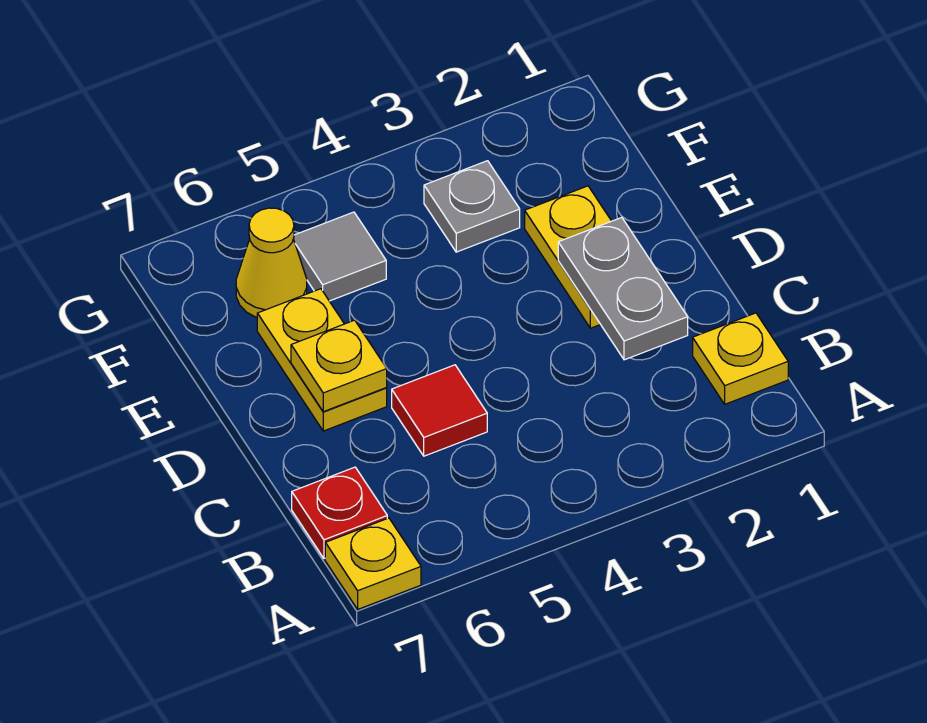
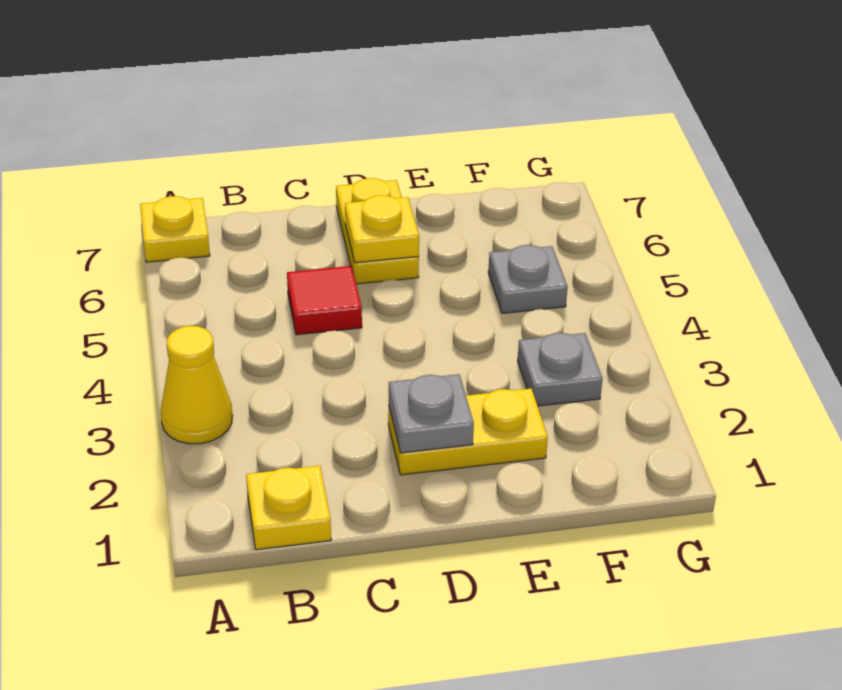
red plate B7 level 1 -> none
grey plate C2:D2 level 2 -> grey plate D2 level 2
yellow plate D6:E6 level 1 -> yellow plate D6:D7 level 1
grey tile F5 level 1 -> grey plate F5 level 1
yellow cone F6 level 1 -> yellow cone A3 level 1

